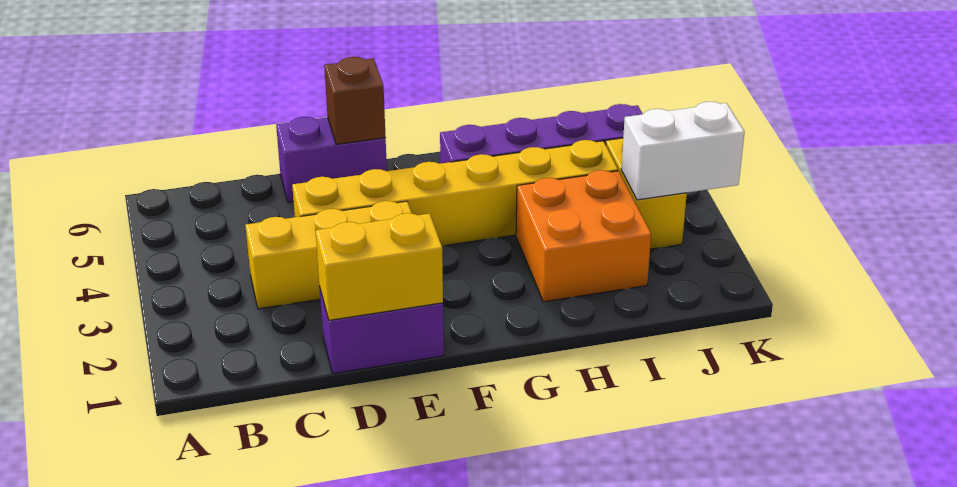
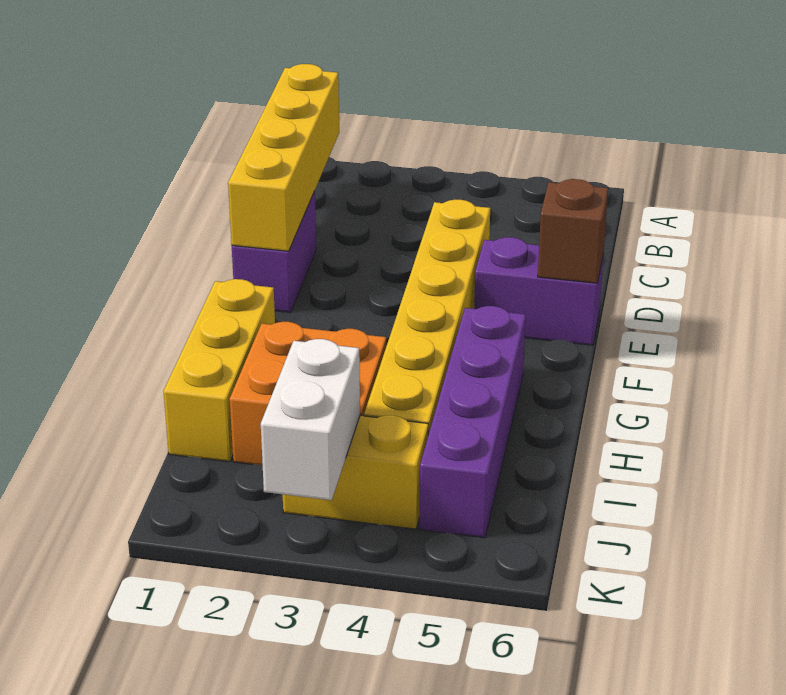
yellow brick C3:E3 level 1 -> yellow brick G1:I1 level 1
yellow brick D1:E1 level 2 -> yellow brick B1:E1 level 2
purple brick D6:E6 level 1 -> purple brick E5:E6 level 1

